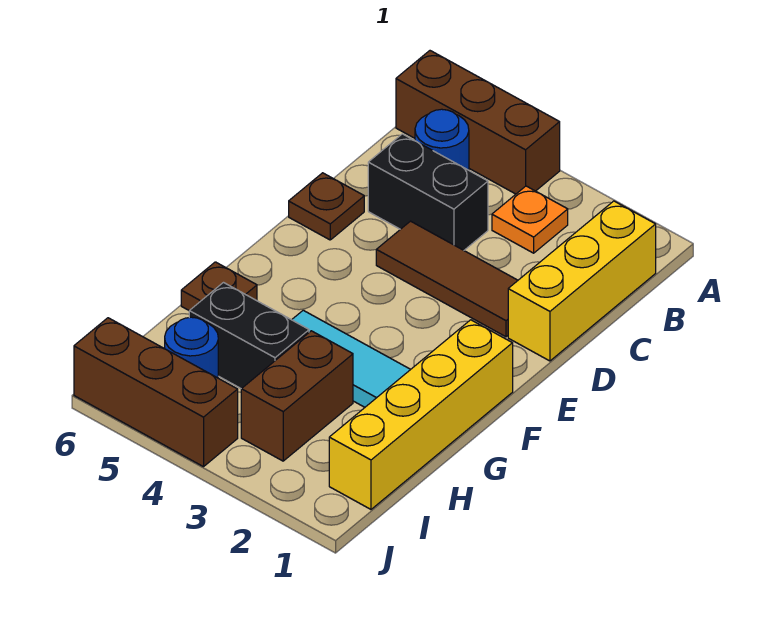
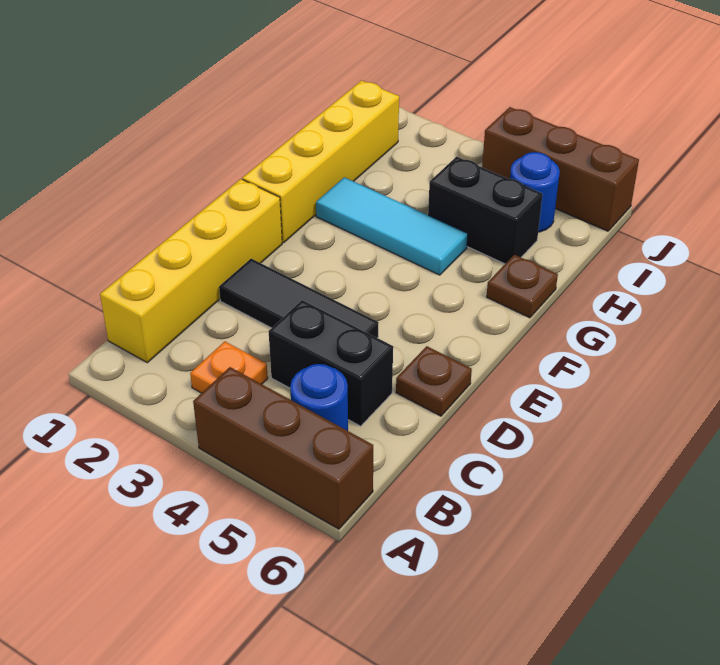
yellow brick B1:D1 level 1 -> yellow brick B1:E1 level 1
brown tile D2:D4 level 1 -> black tile D2:D4 level 1
brown brick H3:I3 level 1 -> none

